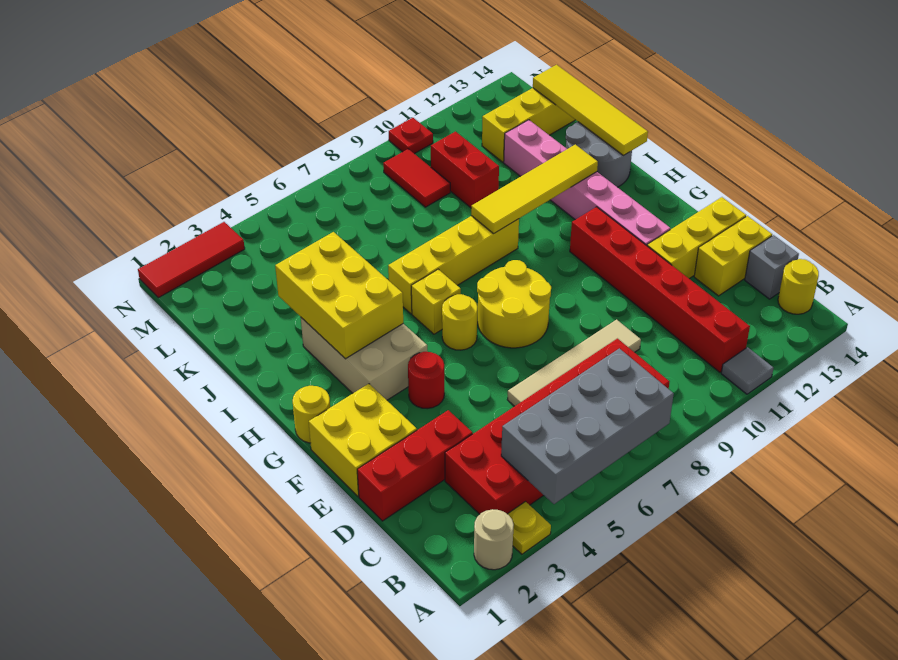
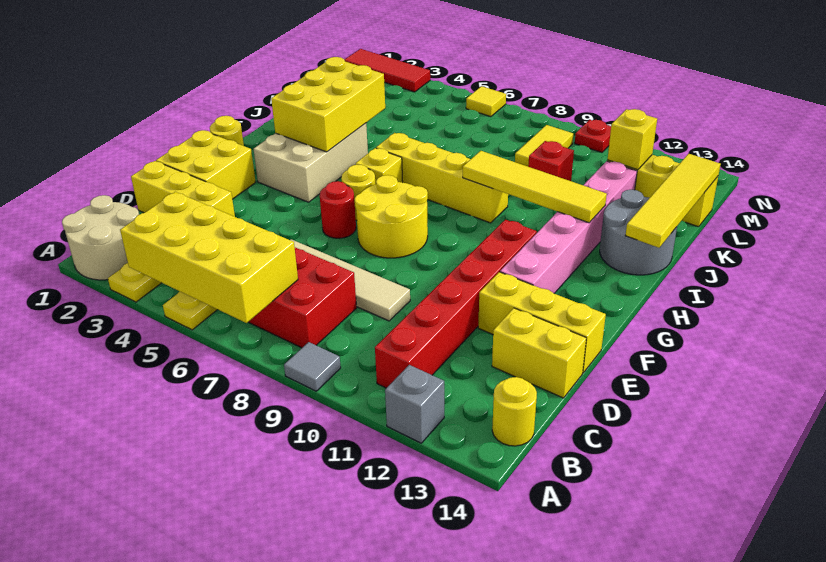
tan round brick A2 level 1 -> tan round brick A1:B2 level 1
grey brick A4:B7 level 2 -> yellow brick A4:B7 level 2
none -> yellow plate A5 level 1
grey tile A11 level 1 -> grey tile A9 level 1
grey brick C14 level 1 -> grey brick A12 level 1
red brick D1:D3 level 1 -> yellow brick D1:D3 level 1
red round brick F4 level 1 -> red round brick F6 level 1
red brick K10:L10 level 1 -> red brick K10 level 1
red tile L9:M9 level 1 -> yellow tile L9:M9 level 1
none -> yellow brick L12 level 2
none -> yellow tile N6 level 1

